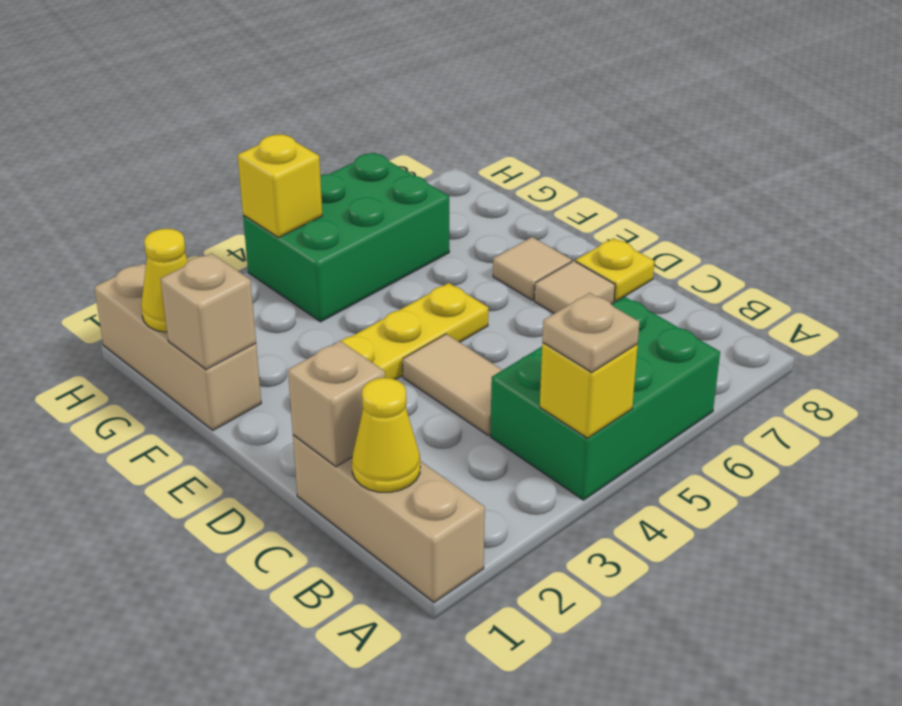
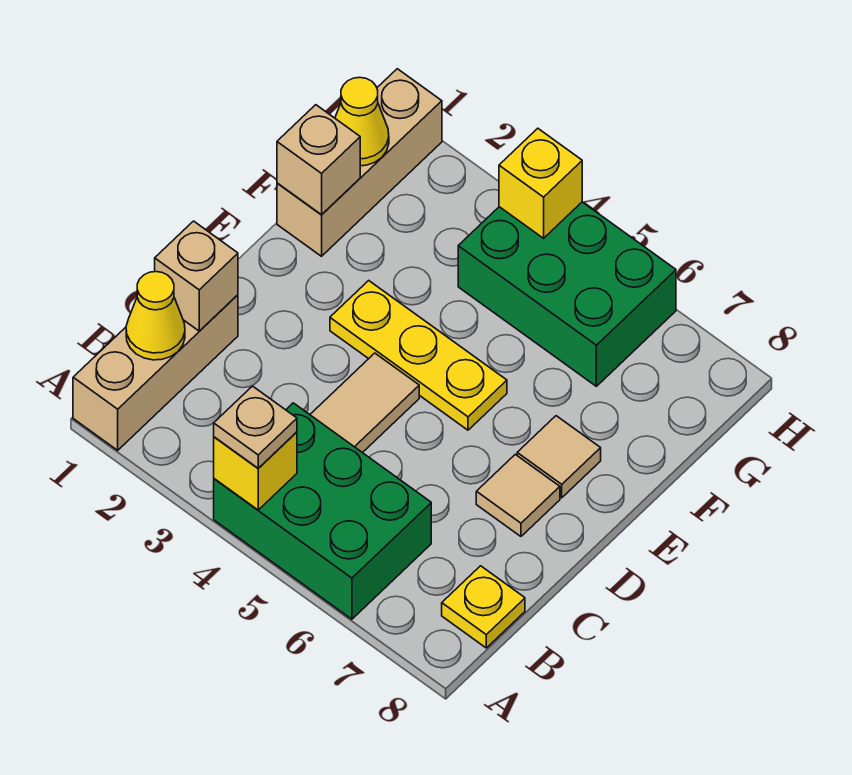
yellow plate D8 level 1 -> yellow plate B8 level 1

